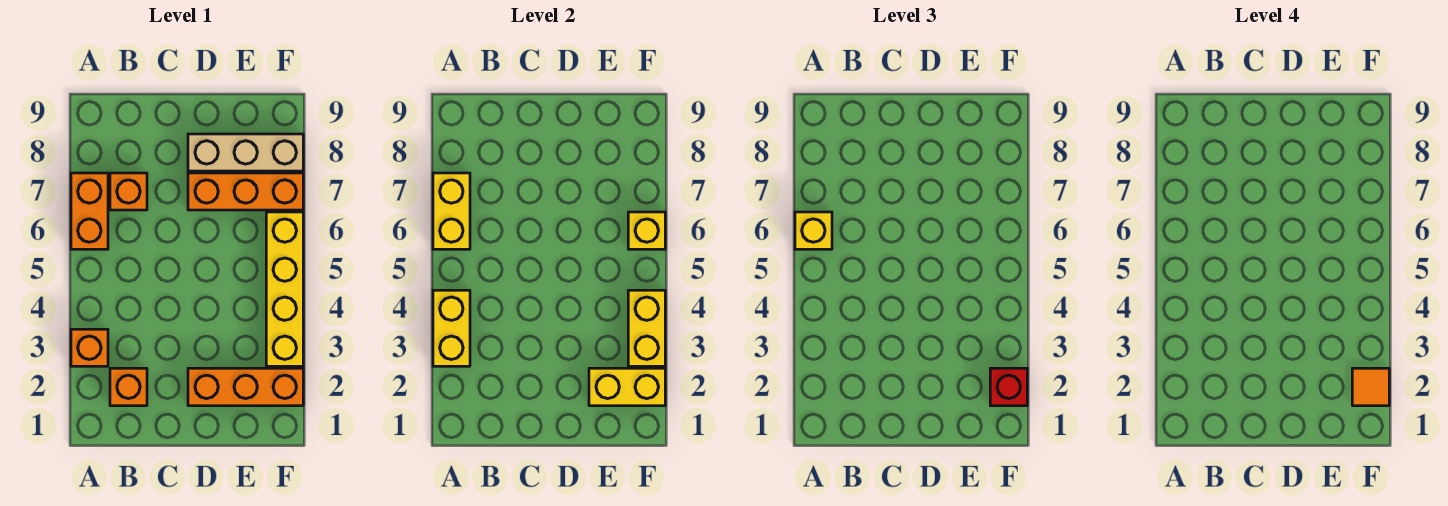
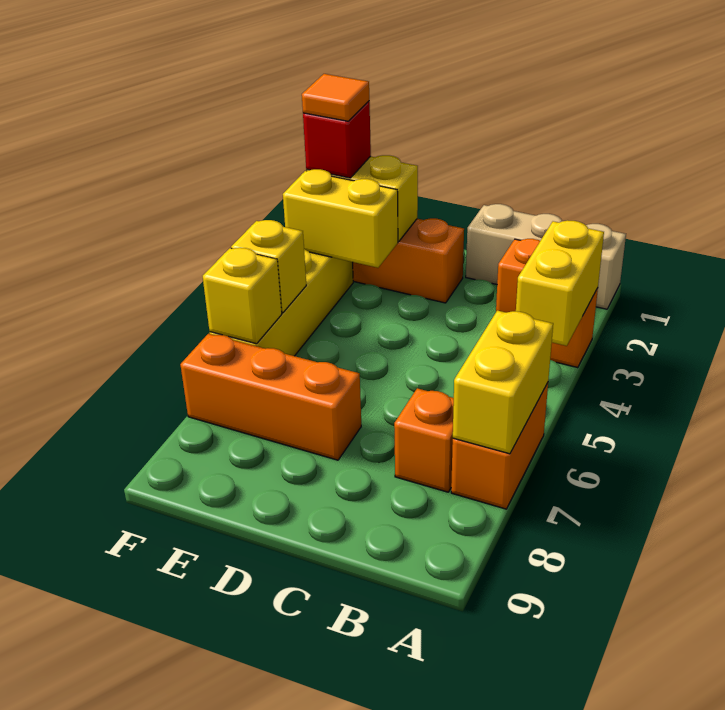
yellow brick A6 level 3 -> yellow brick F5 level 2
tan brick D8:F8 level 1 -> tan brick A1:C1 level 1
yellow brick F3:F4 level 2 -> yellow brick E3:F3 level 2

